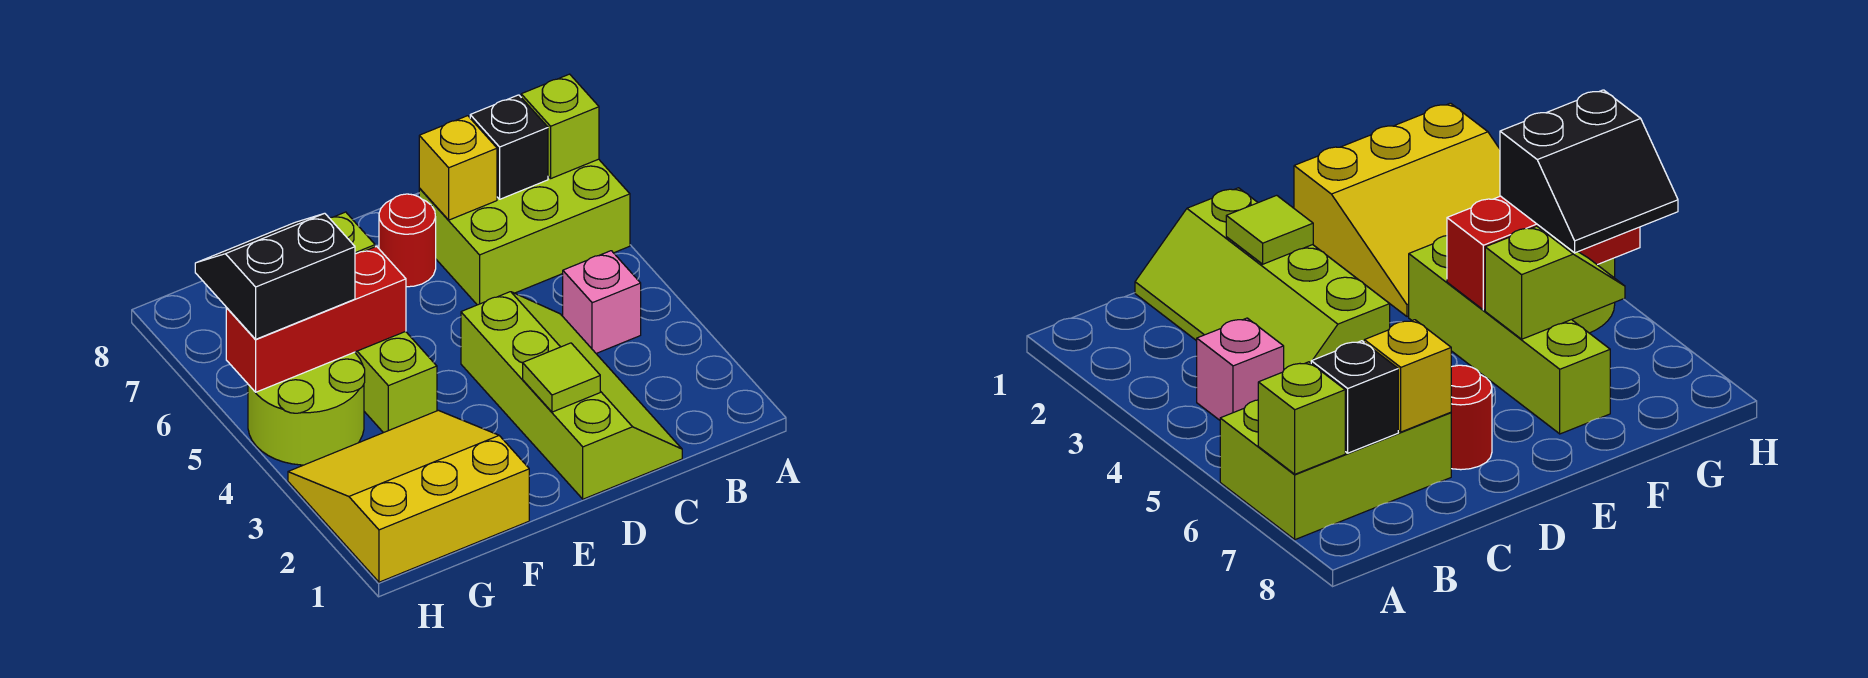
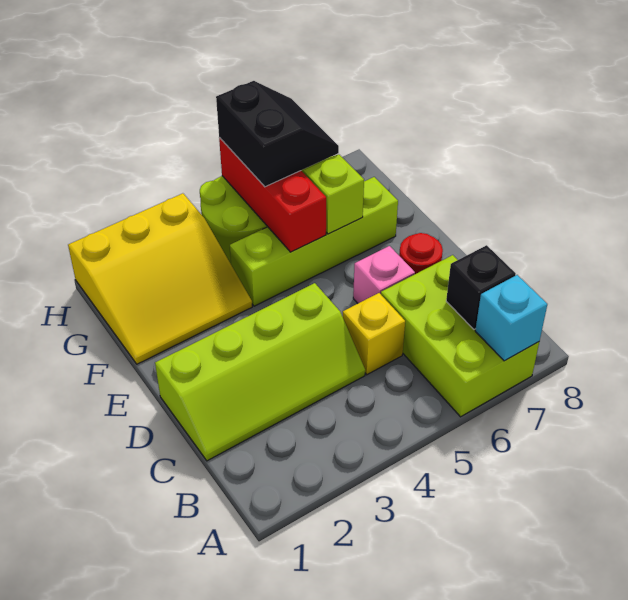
lime brick A7 level 2 -> cyan brick A7 level 2
pink brick B4 level 1 -> pink brick D6 level 1
yellow brick C7 level 2 -> yellow brick C5 level 1
lime tile D2 level 2 -> none
yellow slope F1:H3 level 1 top 1 -> yellow slope F1:H3 level 1 top H

